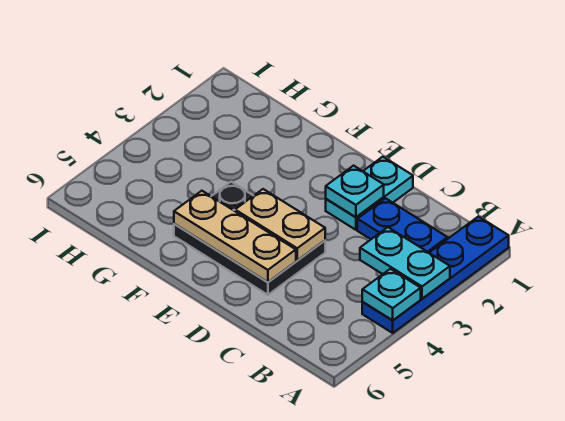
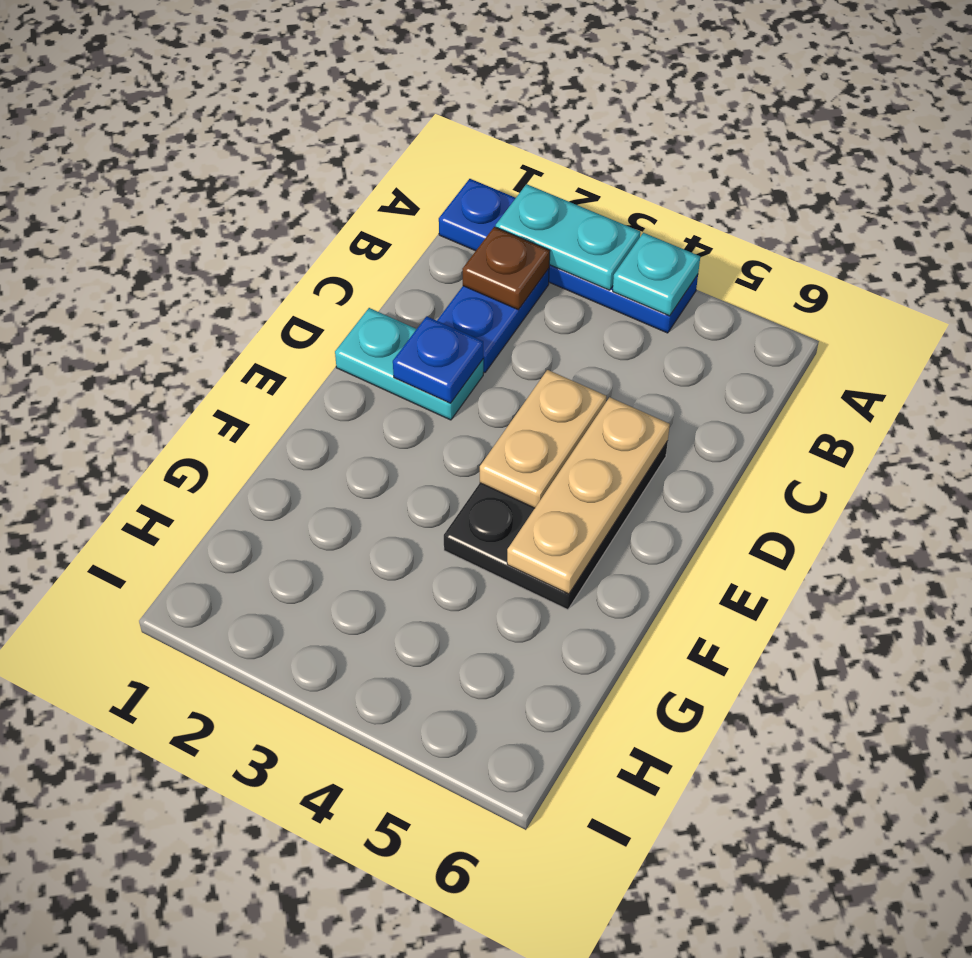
cyan plate A3:B3 level 2 -> cyan plate A2:A3 level 2
none -> brown plate B2 level 2
cyan plate D2 level 2 -> blue plate D2 level 2

